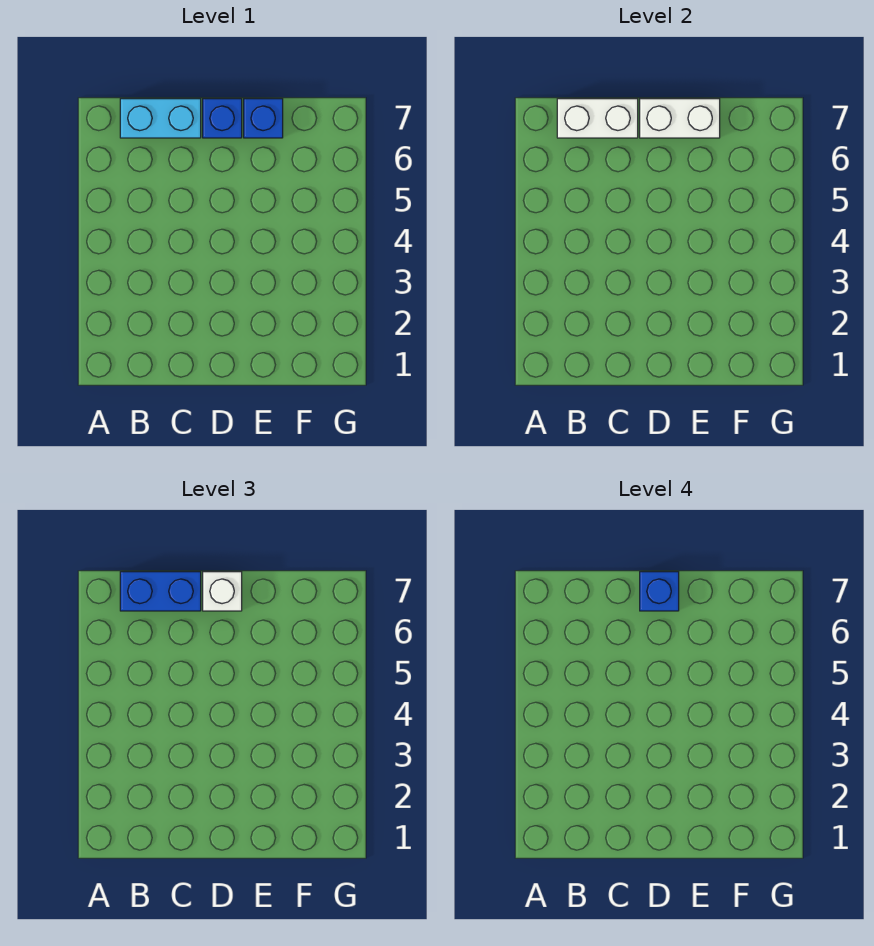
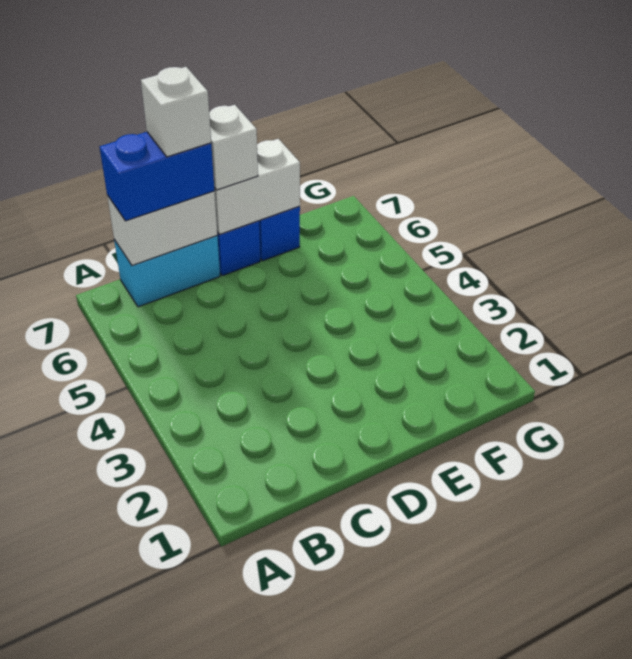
none -> white brick C7 level 4
blue brick D7 level 4 -> none

